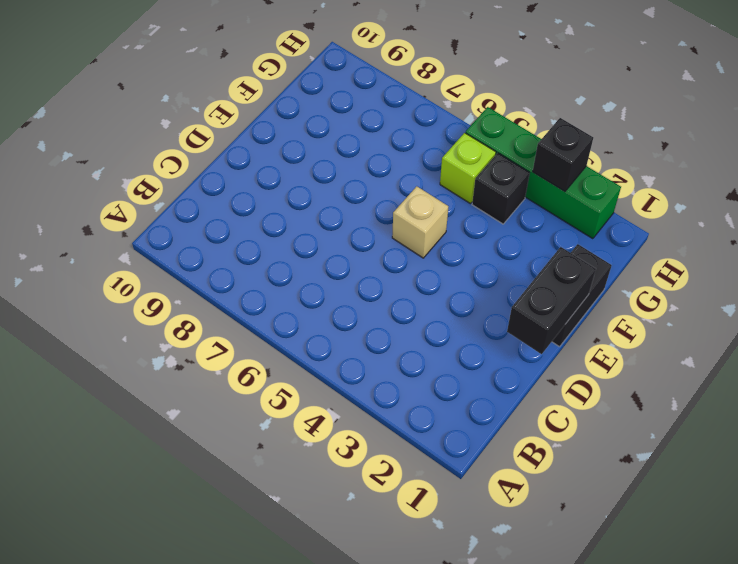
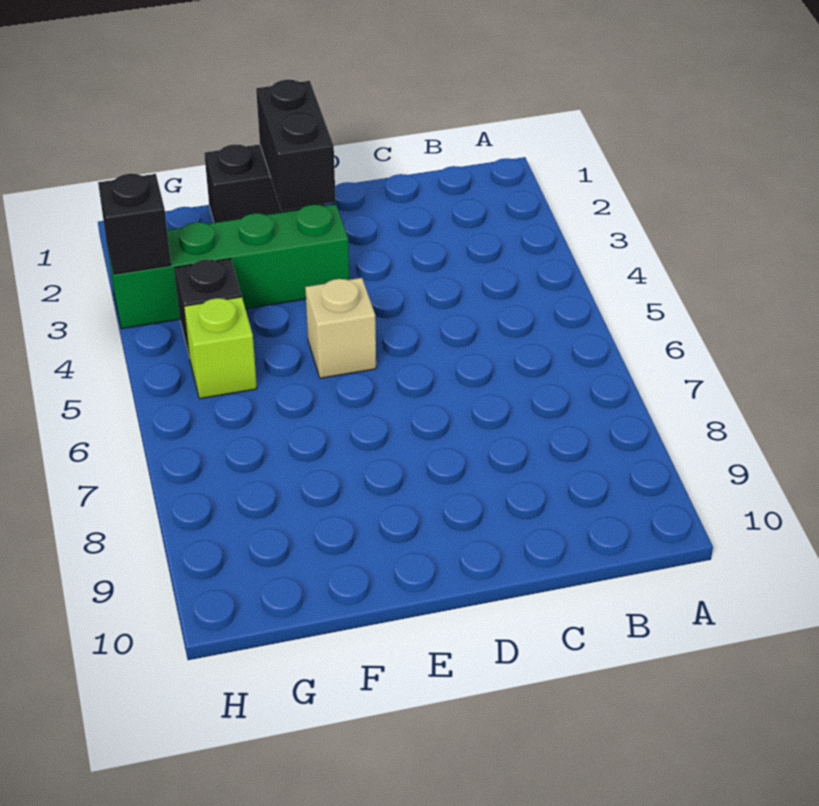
black brick D1:E1 level 2 -> black brick E1:E2 level 2
green brick H2:H5 level 1 -> green brick E3:H3 level 1

